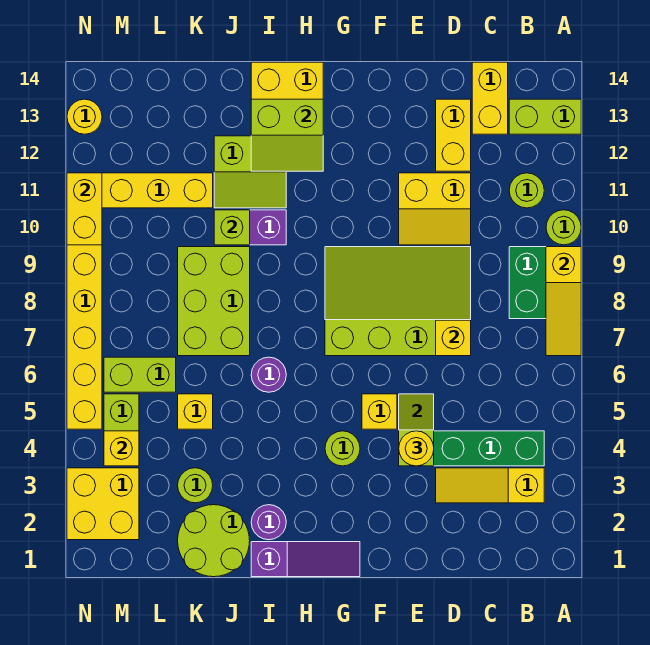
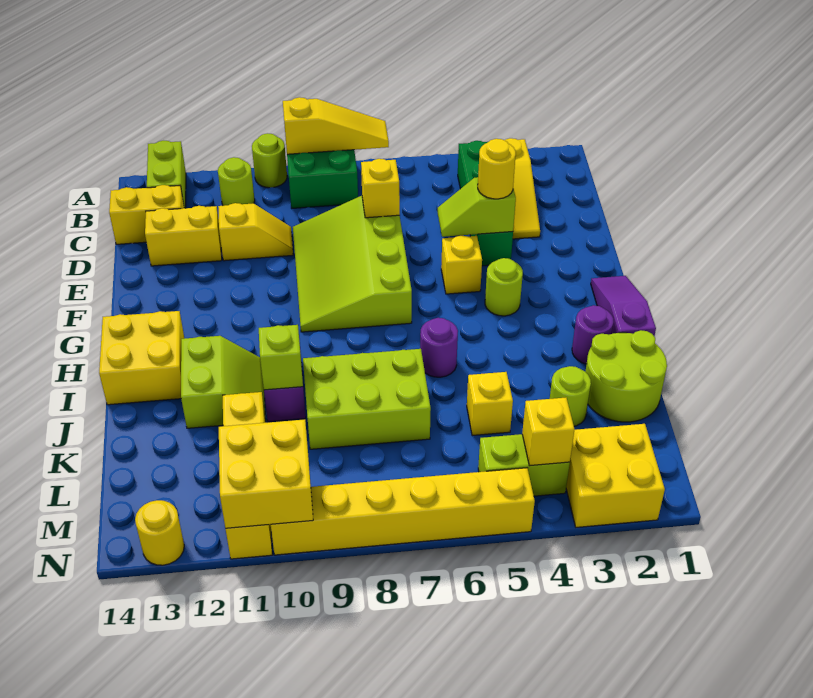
yellow slope D10:E11 level 1 top 11 -> yellow slope D10:D11 level 1 top 11
lime slope H12:I13 level 2 top 13 -> none
lime brick L6:M6 level 1 -> none
yellow brick N10:N11 level 2 -> yellow brick M10:N11 level 2

